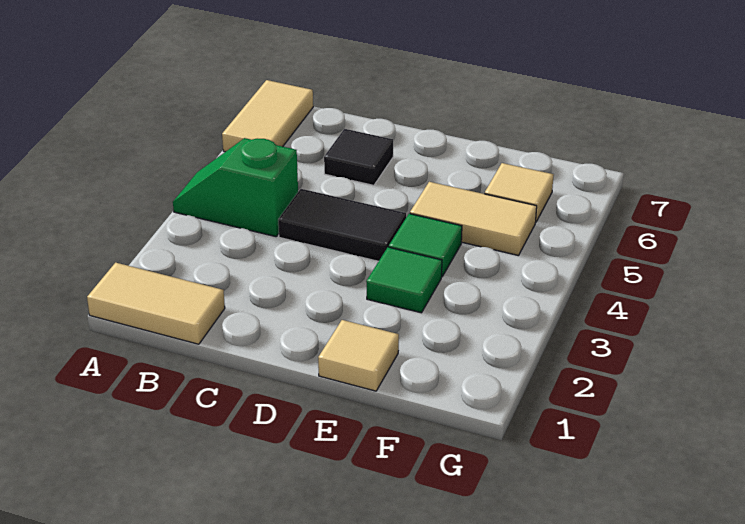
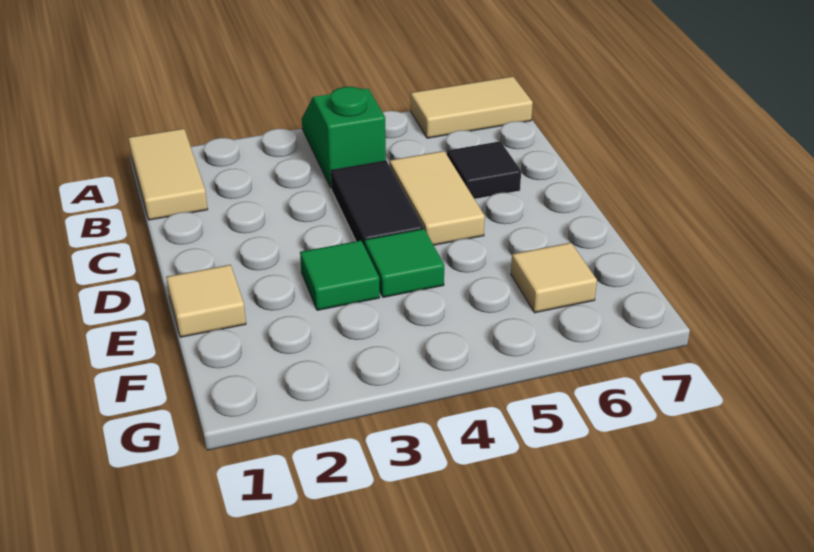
tan tile E5:F5 level 1 -> tan tile C5:D5 level 1

